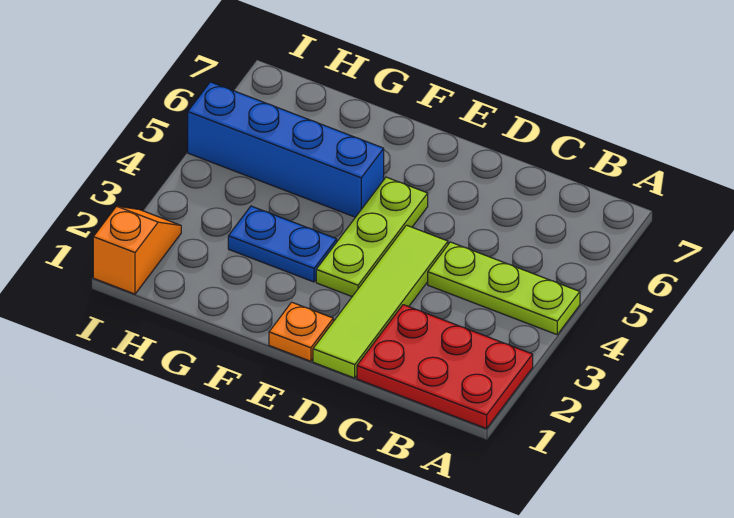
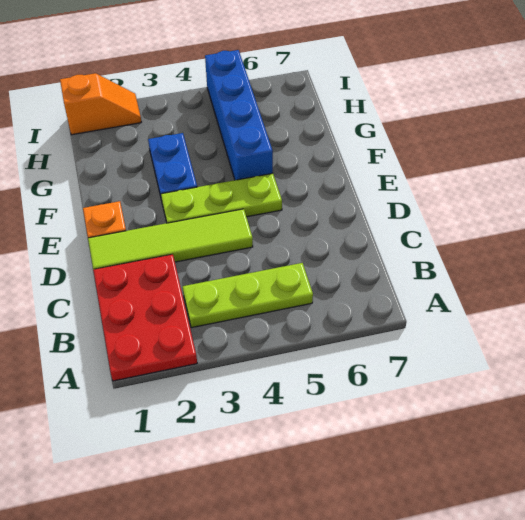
lime plate A4:C4 level 1 -> lime plate B3:B5 level 1

